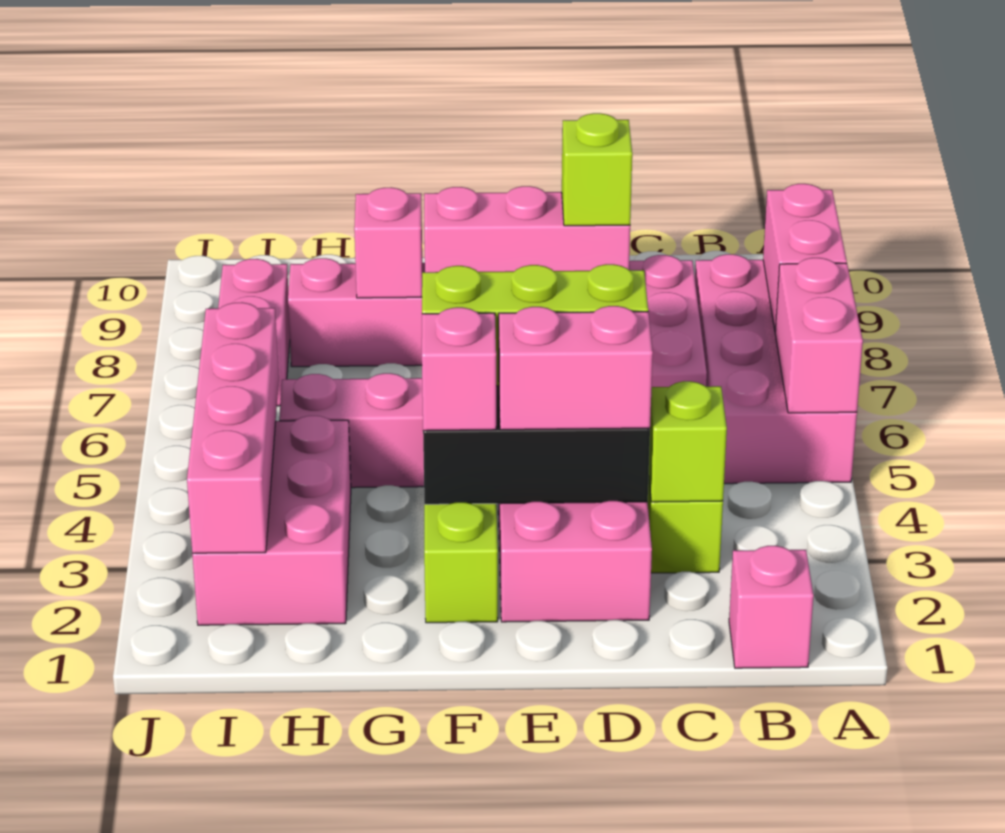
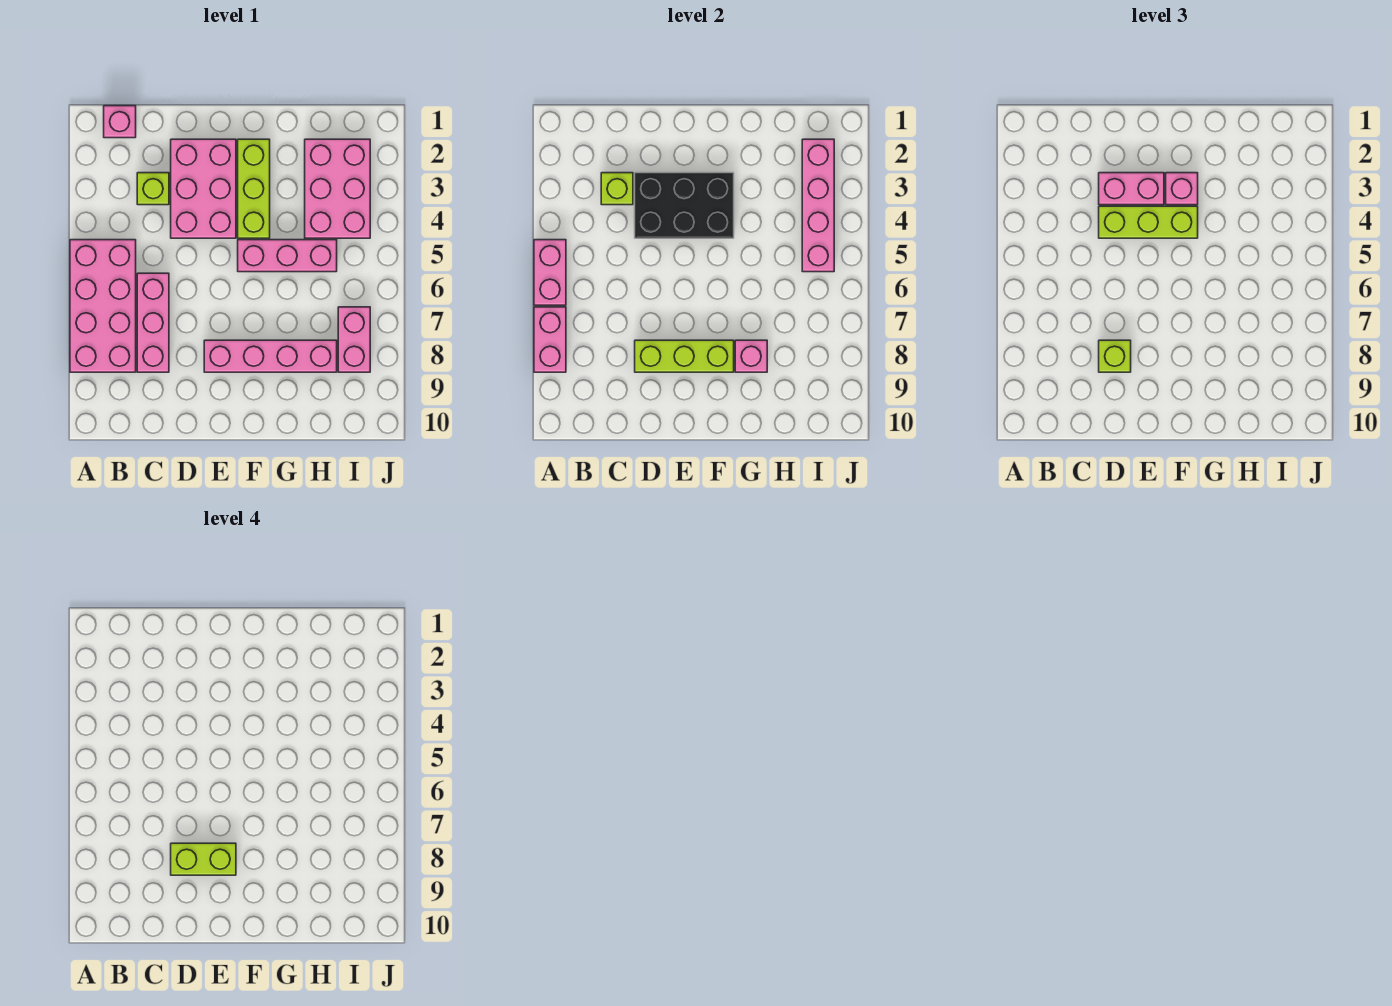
pink brick D8:F8 level 2 -> lime brick D8:F8 level 2
none -> lime brick D8:E8 level 4

